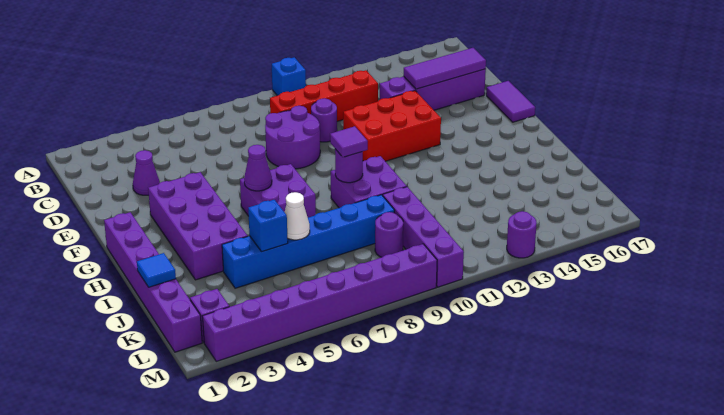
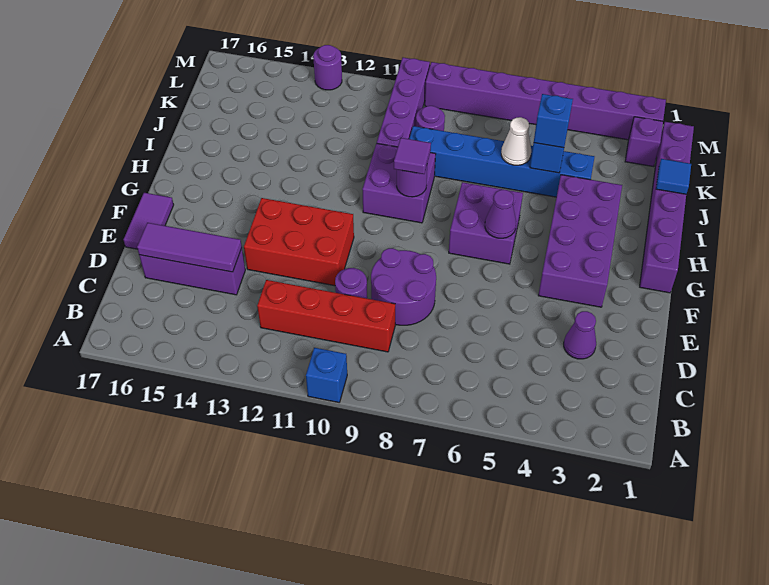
purple brick D13:D16 level 1 -> purple brick D14:D16 level 1
none -> blue brick J5 level 3

